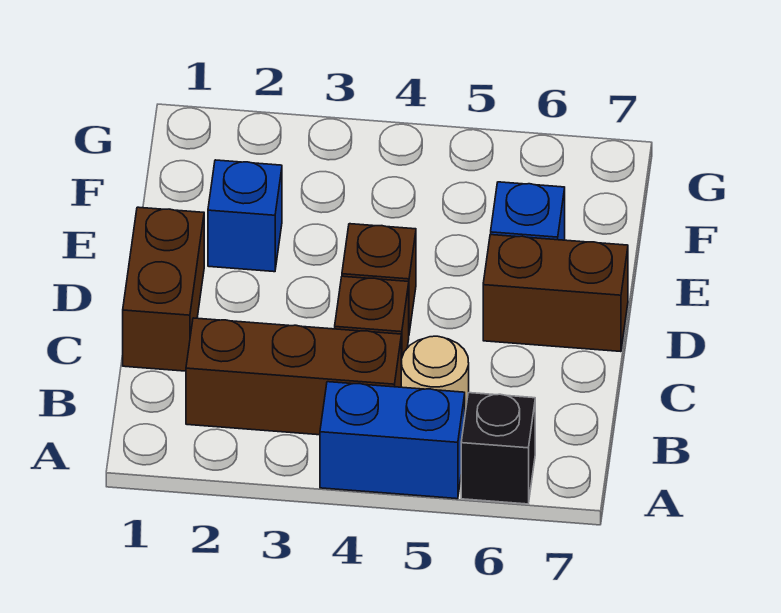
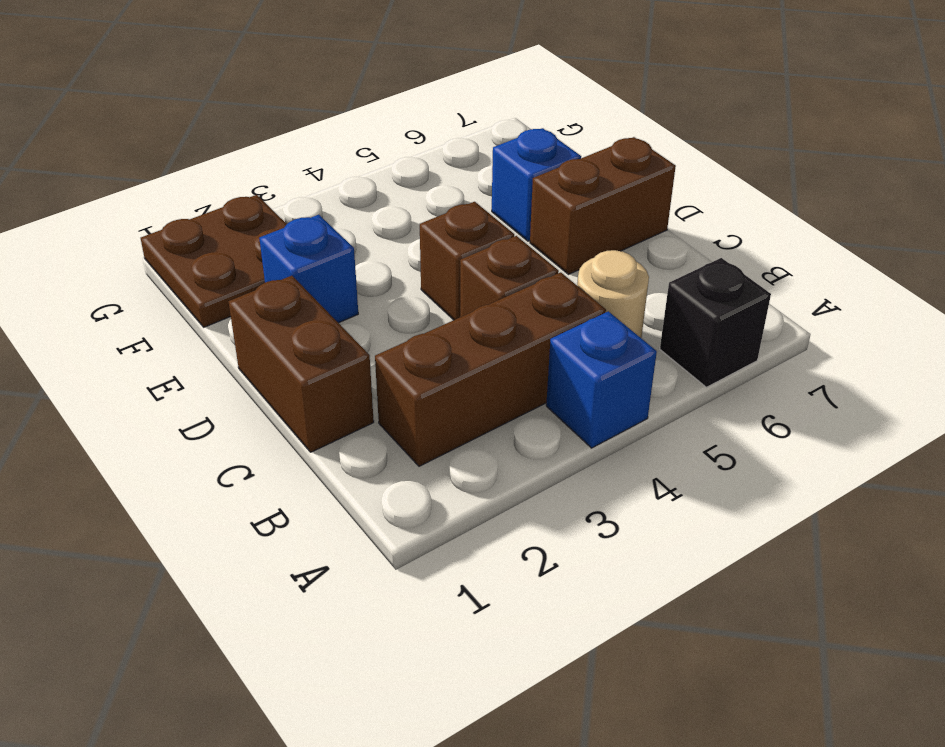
blue brick A4:A5 level 1 -> blue brick A4 level 1
none -> brown plate F1:G2 level 1

